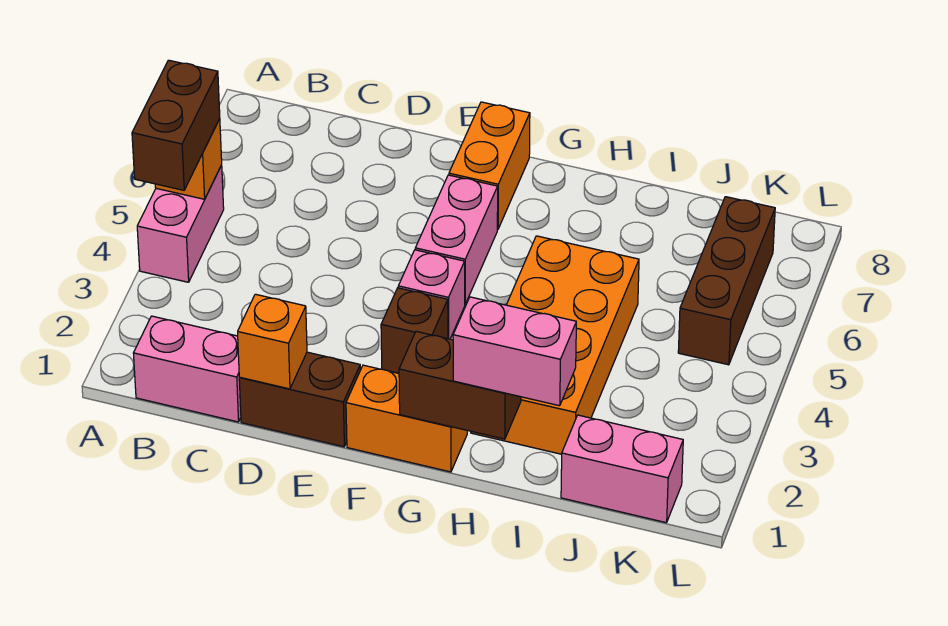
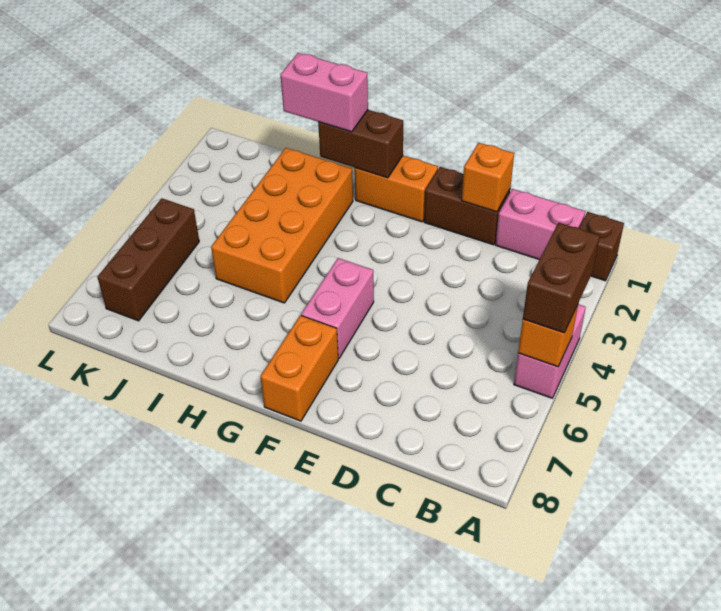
brown brick F3 level 1 -> brown brick A1 level 1
pink brick F4 level 1 -> none
pink brick J1:K1 level 1 -> none

